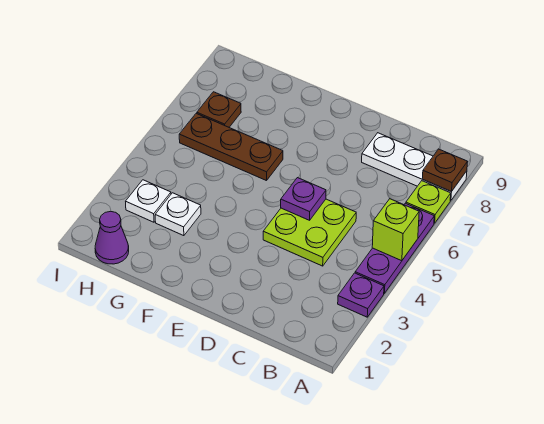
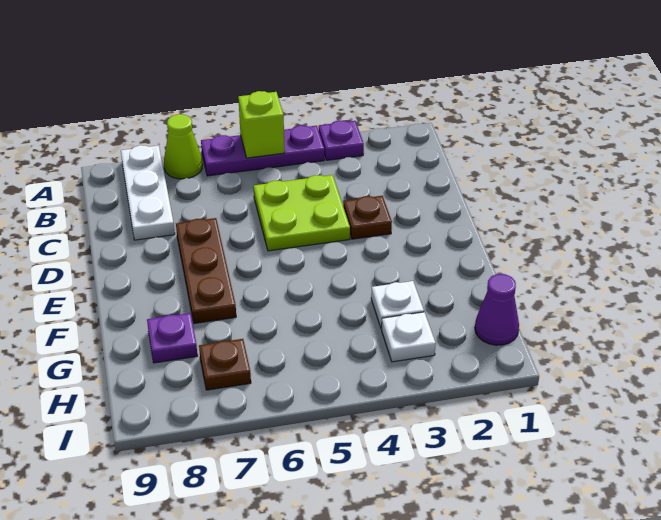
lime plate A7 level 1 -> lime cone A7 level 1
brown plate A8 level 2 -> brown plate D3 level 1
purple plate D5 level 2 -> purple plate G8 level 1
brown plate F6:H6 level 1 -> brown plate D7:F7 level 1

